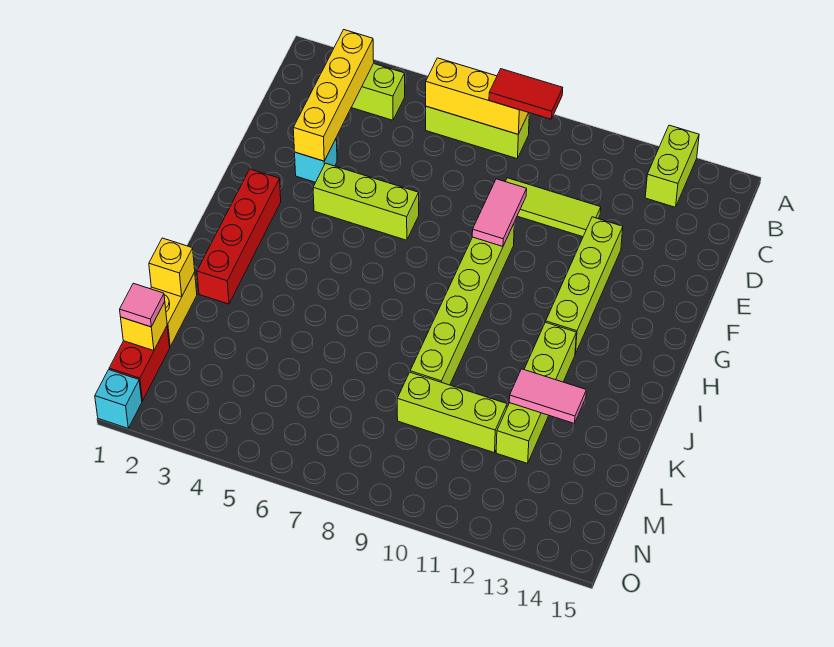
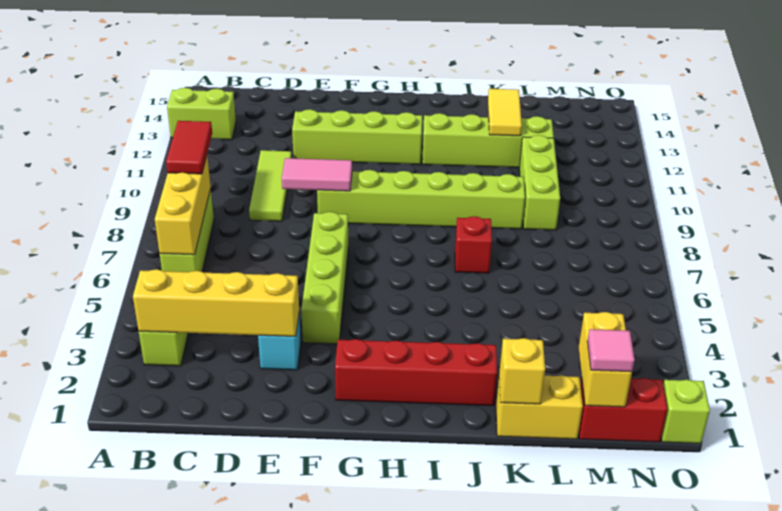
lime brick F4:F6 level 1 -> lime brick F4:F7 level 1
none -> red brick J7 level 1
pink tile K12:K13 level 2 -> yellow tile K12:K13 level 2
yellow brick M1 level 2 -> yellow brick M1:M2 level 2
cyan brick O1 level 1 -> lime brick O1 level 1

